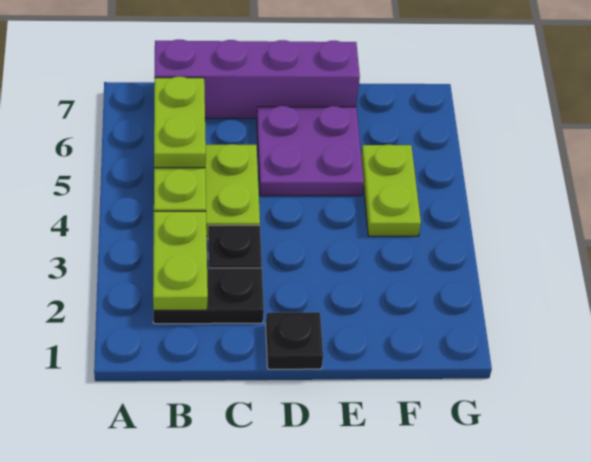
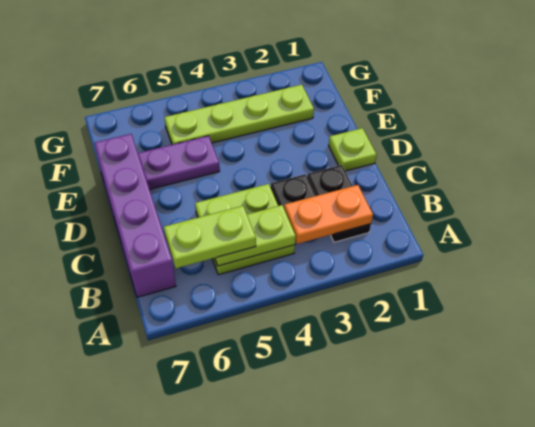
lime plate B2:B3 level 2 -> orange plate B2:B3 level 2
black plate D1 level 1 -> lime plate D1 level 1
purple plate D5:E6 level 1 -> purple plate E5:E6 level 1
lime plate F4:F5 level 1 -> lime plate F2:F5 level 1

